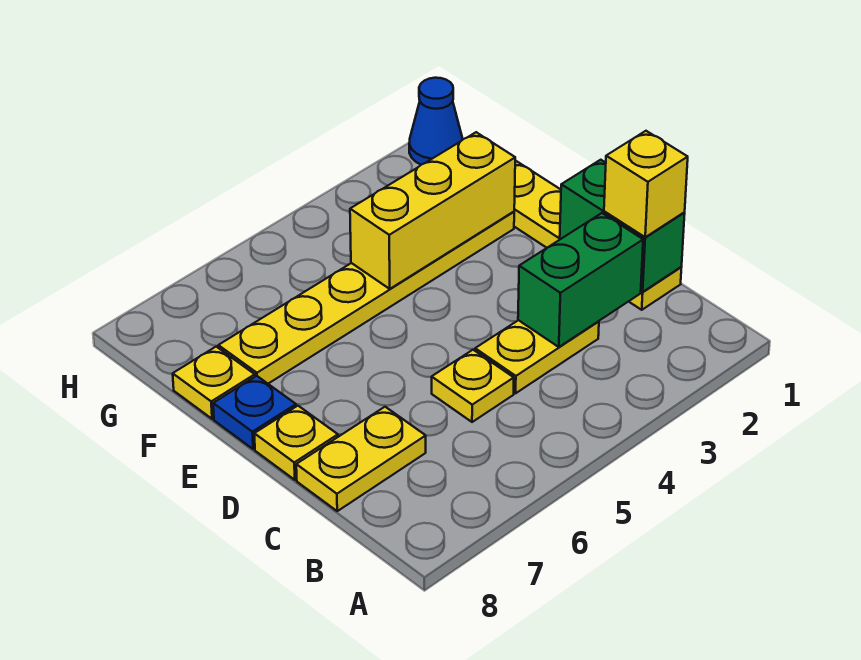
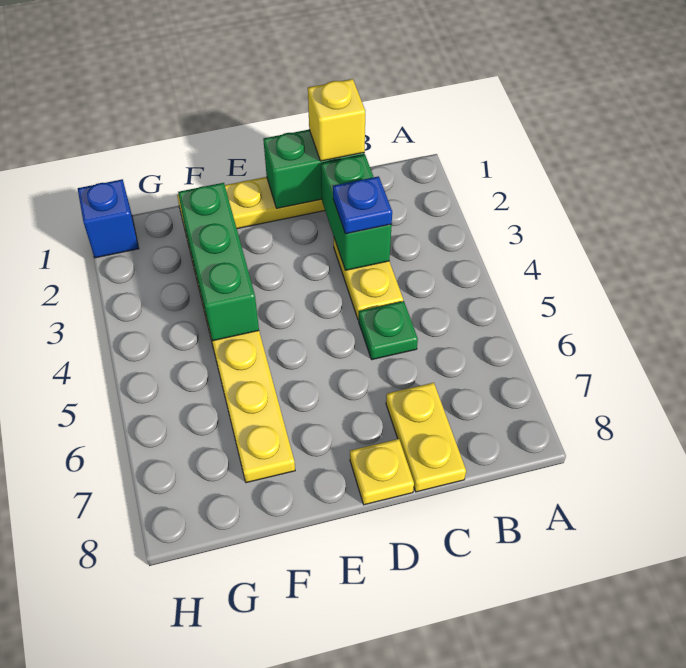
yellow plate C5 level 1 -> green plate C5 level 1
blue plate E8 level 1 -> blue plate C3 level 3
yellow brick F2:F4 level 2 -> green brick F2:F4 level 2
yellow plate F8 level 1 -> none
blue cone H1 level 1 -> blue brick H1 level 1

